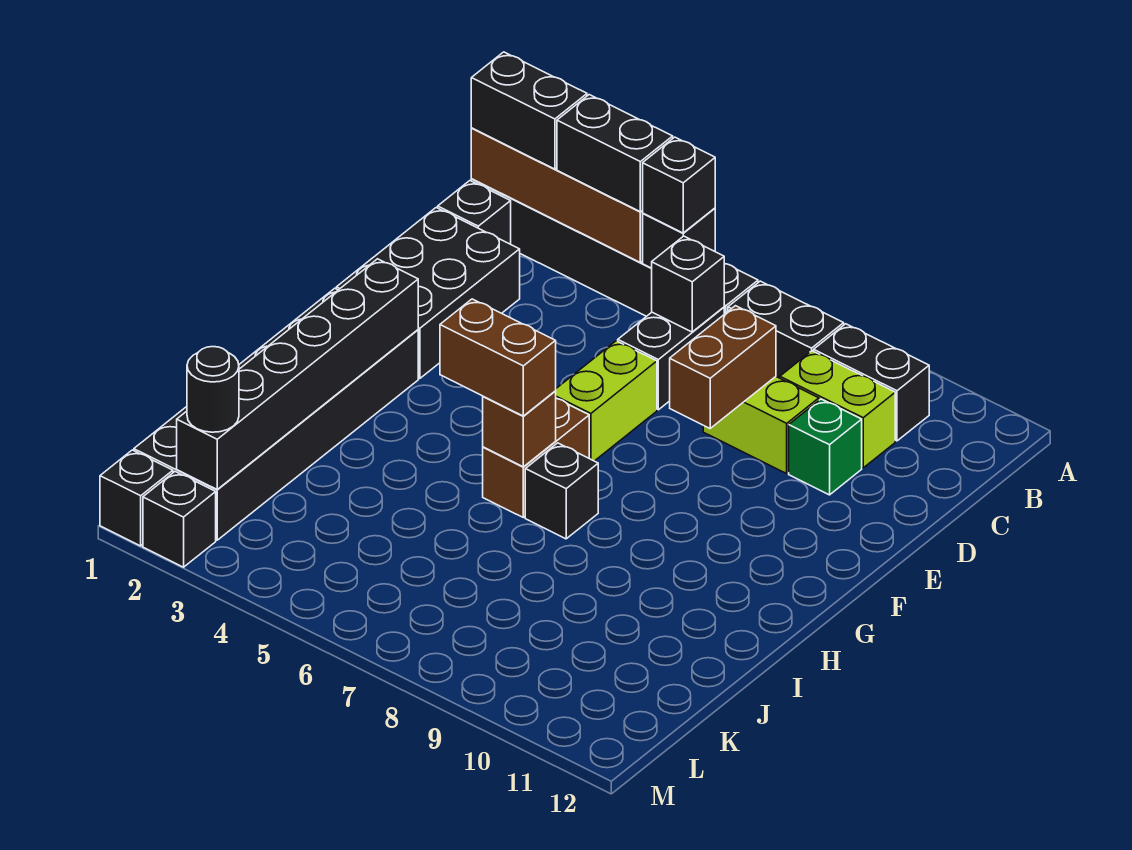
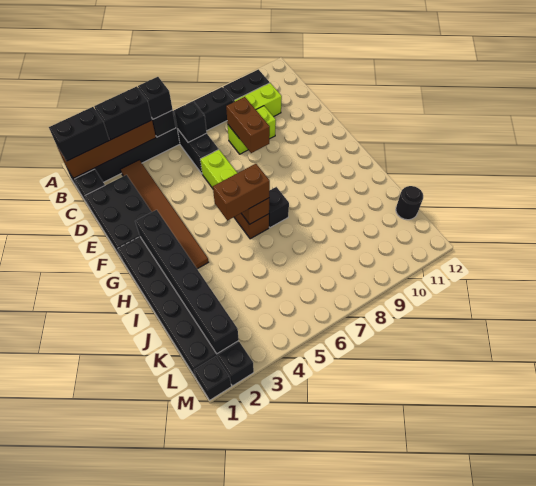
none -> brown tile C3:H3 level 1
green brick D10 level 1 -> none
black round brick L2 level 3 -> black round brick K12 level 1

